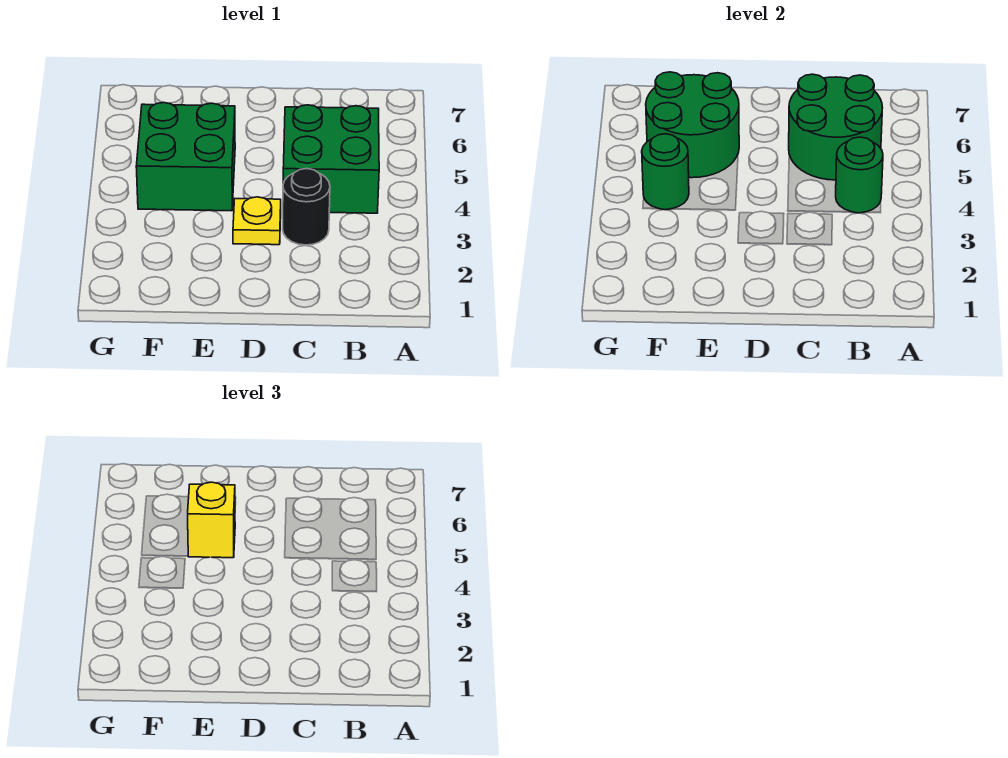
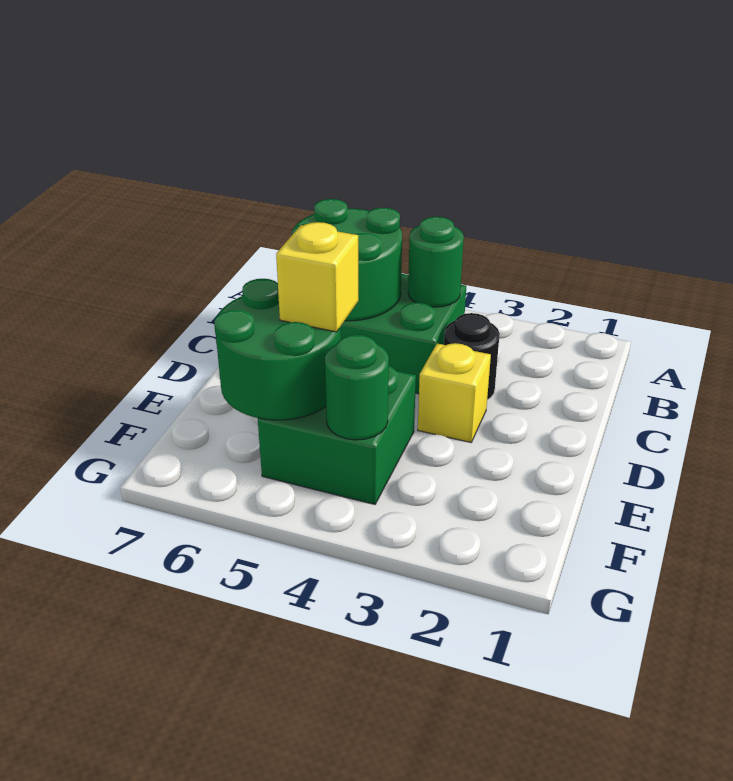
yellow plate D3 level 1 -> yellow brick D3 level 1

